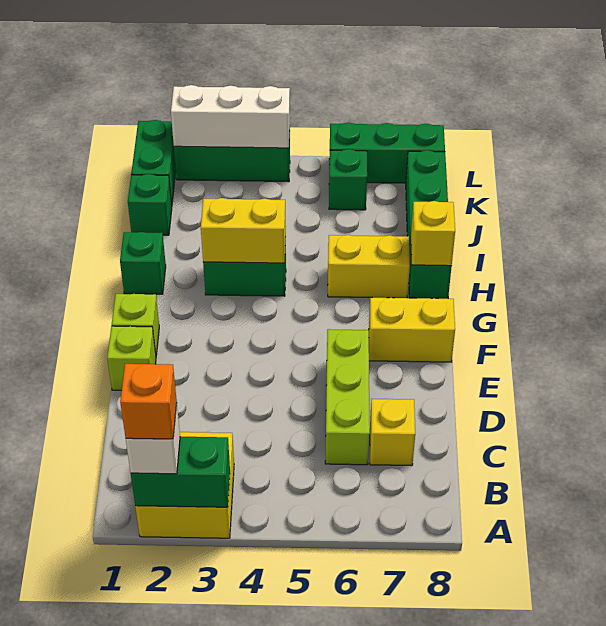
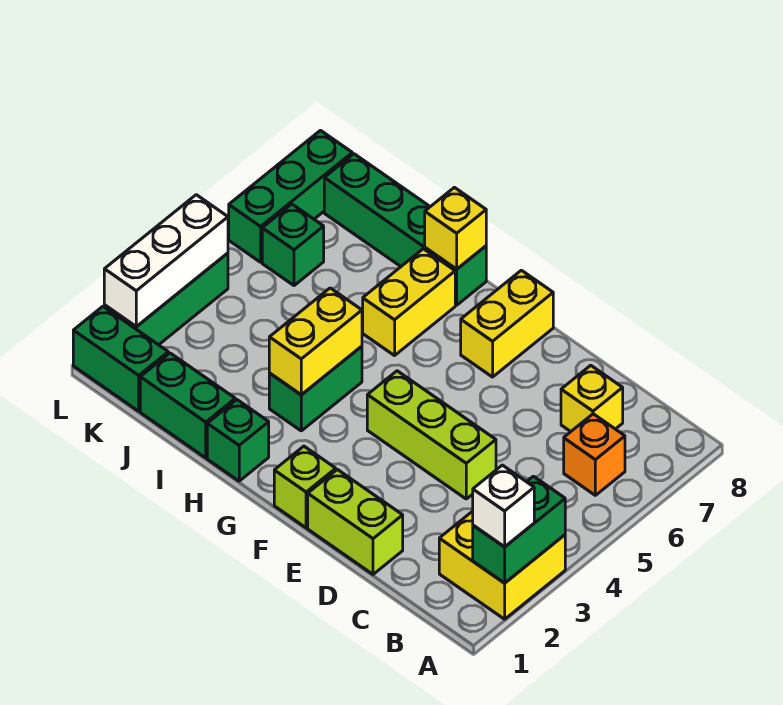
orange brick A2 level 4 -> orange brick B6 level 1
lime brick C6:E6 level 1 -> lime brick D4:F4 level 1
lime brick E1 level 1 -> lime brick D1:E1 level 1
green brick J1 level 1 -> green brick I1:J1 level 1

